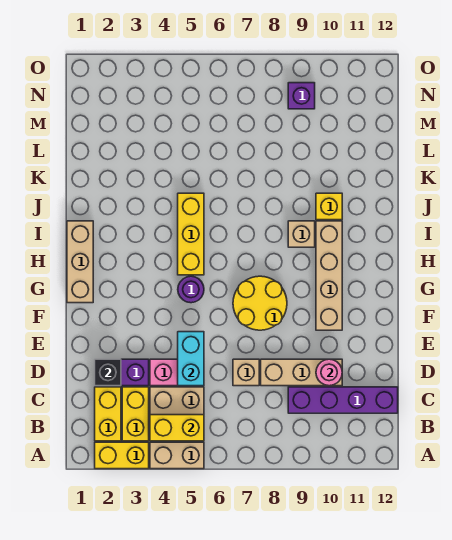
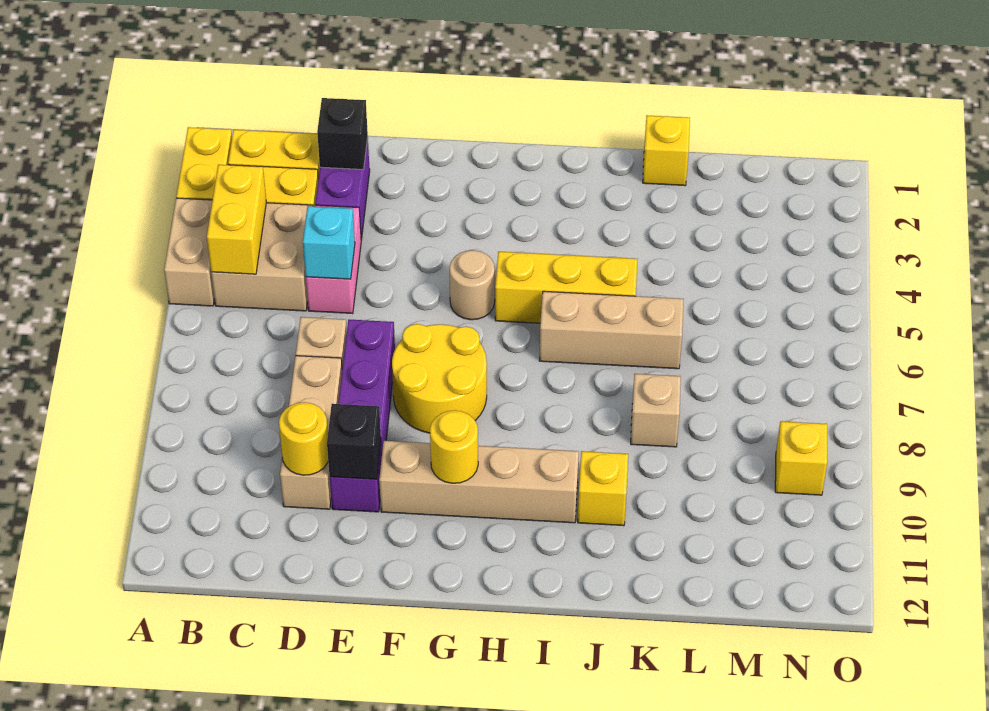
purple brick C9:C12 level 1 -> purple brick E7:E10 level 1
cyan brick D5:E5 level 2 -> cyan brick D5 level 2
pink round brick D10 level 2 -> yellow round brick D10 level 2
none -> black brick E10 level 2
tan brick G1:I1 level 1 -> tan brick I6:K6 level 1
purple round brick G5 level 1 -> tan round brick G5 level 1
none -> yellow round brick G10 level 2
tan brick I9 level 1 -> tan brick K8 level 1
none -> yellow brick K1 level 1
purple brick N9 level 1 -> yellow brick N9 level 1

